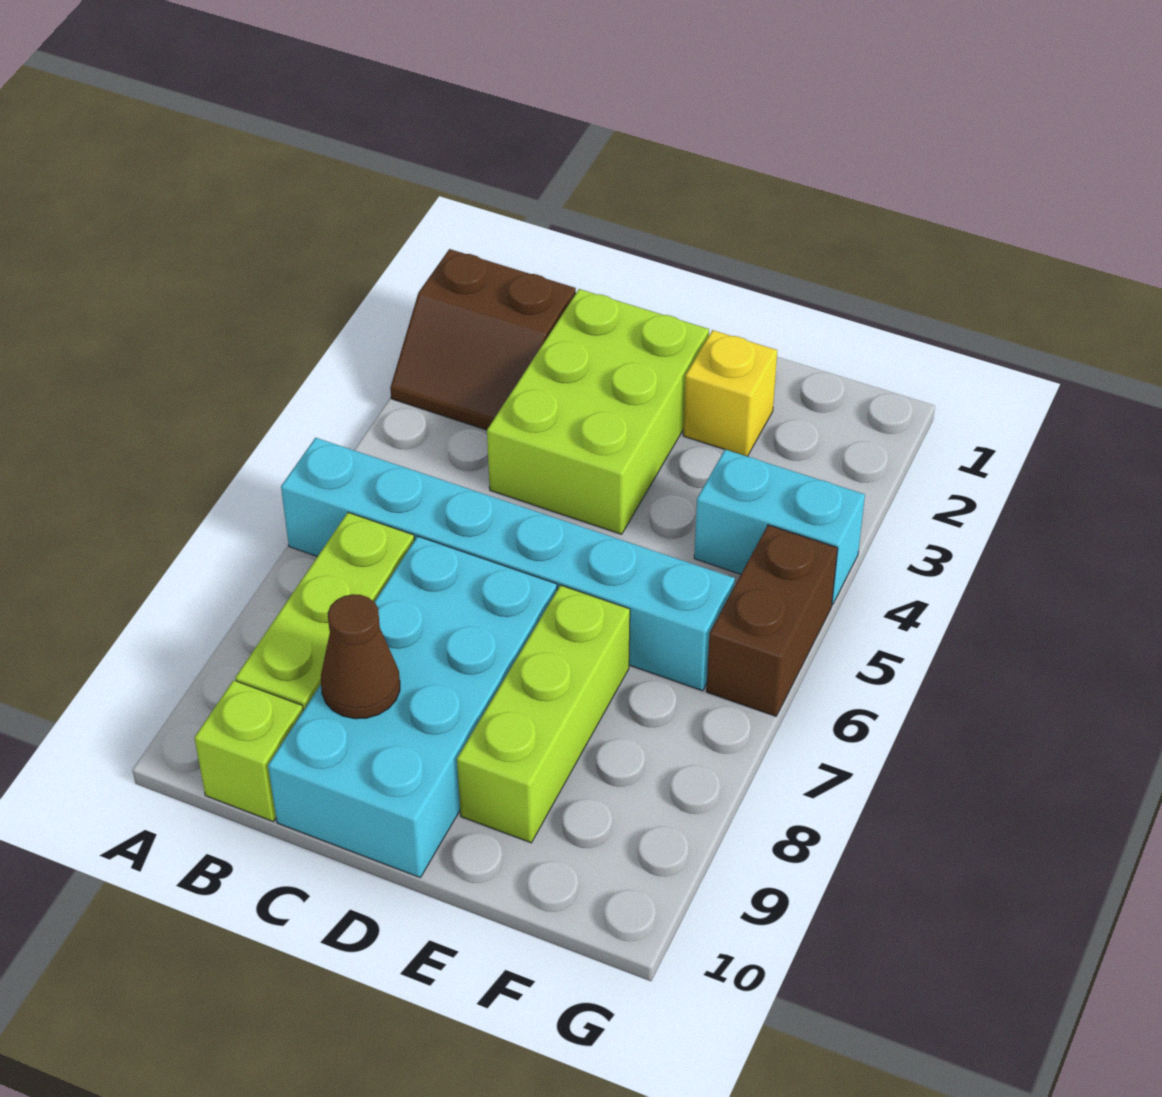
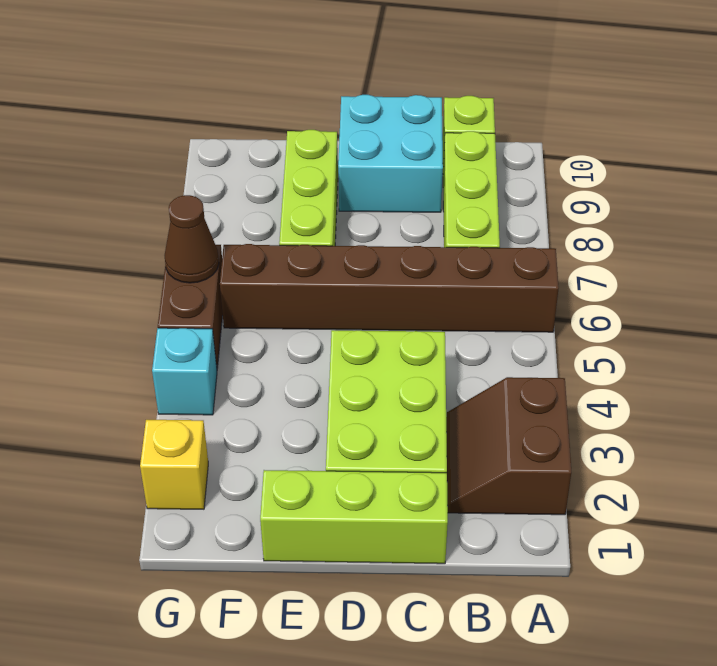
brown slope A2:B3 level 1 top 2 -> brown slope A2:B3 level 1 top A
cyan brick A6:F6 level 1 -> brown brick A6:F6 level 1
none -> lime brick C1:E1 level 1
cyan brick C7:D10 level 1 -> cyan brick C9:D10 level 1
brown cone C9 level 2 -> brown cone G6 level 2
yellow brick E2 level 1 -> yellow brick G2 level 1
cyan brick F4:G4 level 1 -> cyan brick G4 level 1

